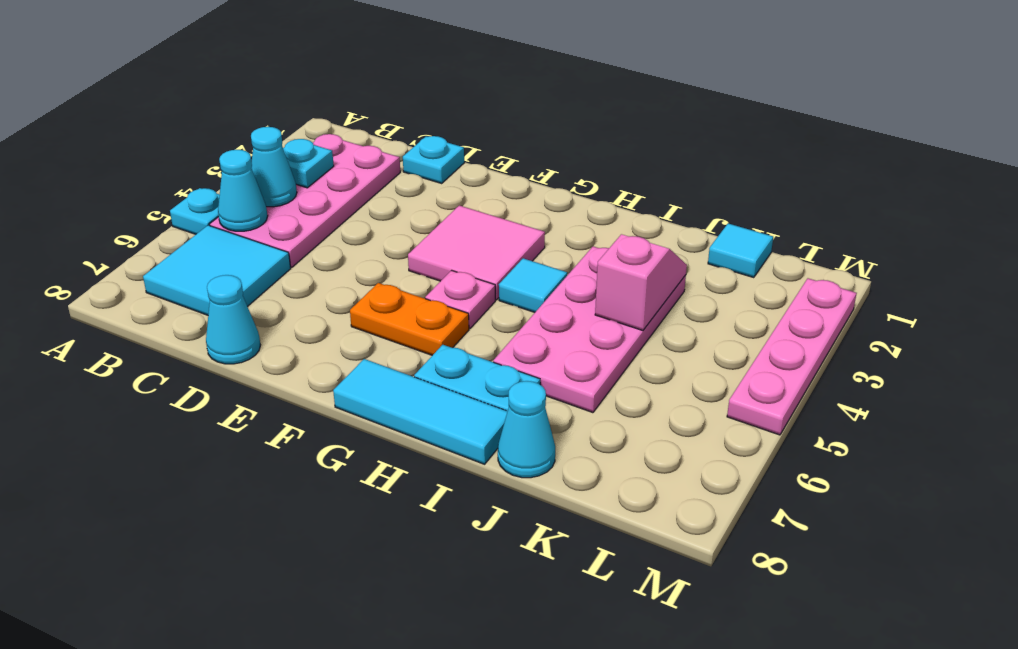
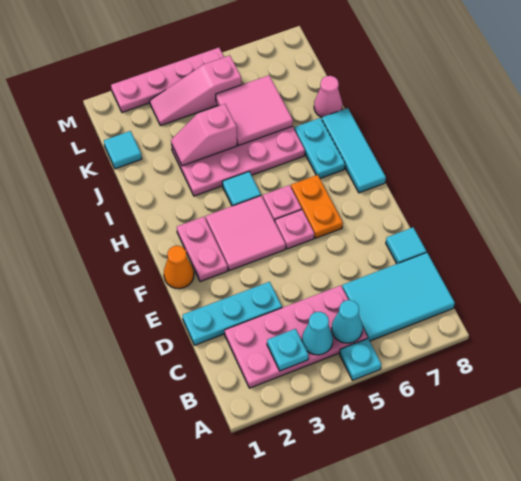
cyan tile B6:C7 level 1 -> cyan tile B6:C8 level 1
cyan plate D1 level 1 -> cyan plate D1:D3 level 1
cyan cone D8 level 1 -> cyan tile D8 level 1
none -> orange cone F1 level 1
none -> pink plate F2:G2 level 1
none -> pink plate F5 level 1
none -> pink tile J5:K6 level 2
cyan cone J8 level 1 -> pink cone J8 level 1
none -> pink slope L3:L5 level 1 top 5

